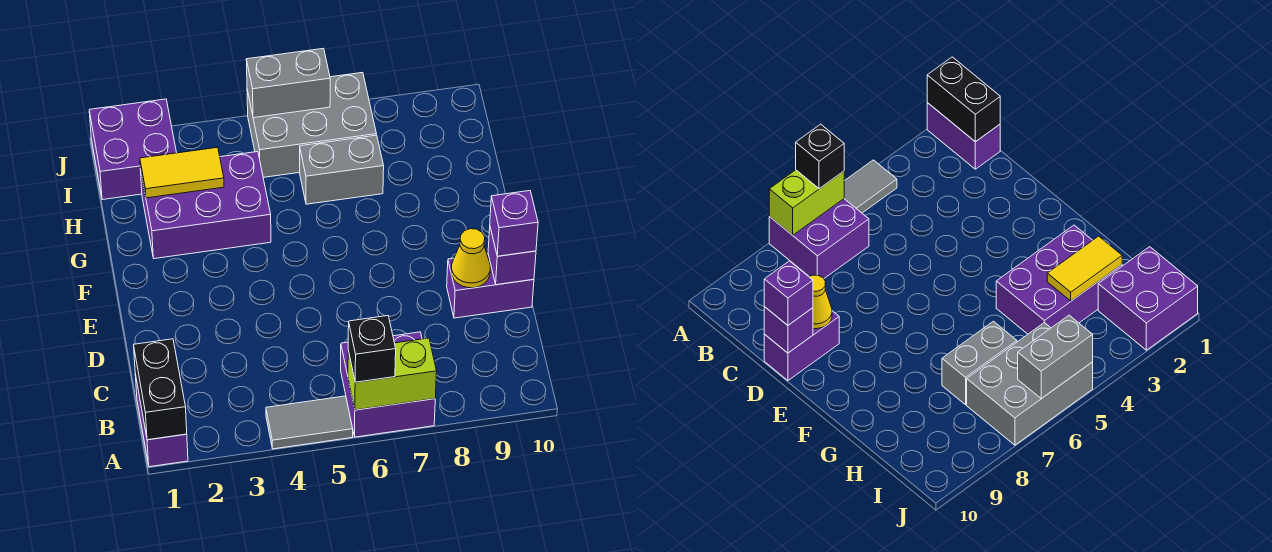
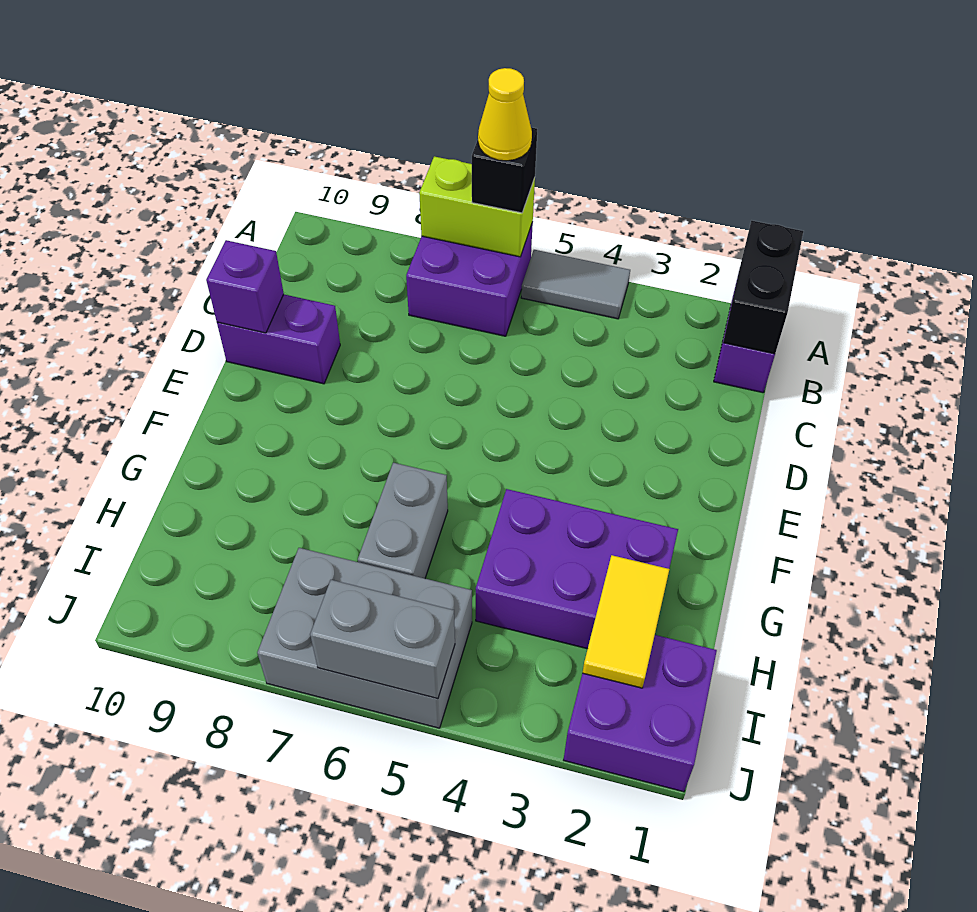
yellow cone D9 level 2 -> yellow cone A6 level 4
purple brick D10 level 3 -> none
yellow tile H2:H3 level 2 -> yellow tile H2:I2 level 2
grey brick H6:H7 level 1 -> grey brick G6:H6 level 1

